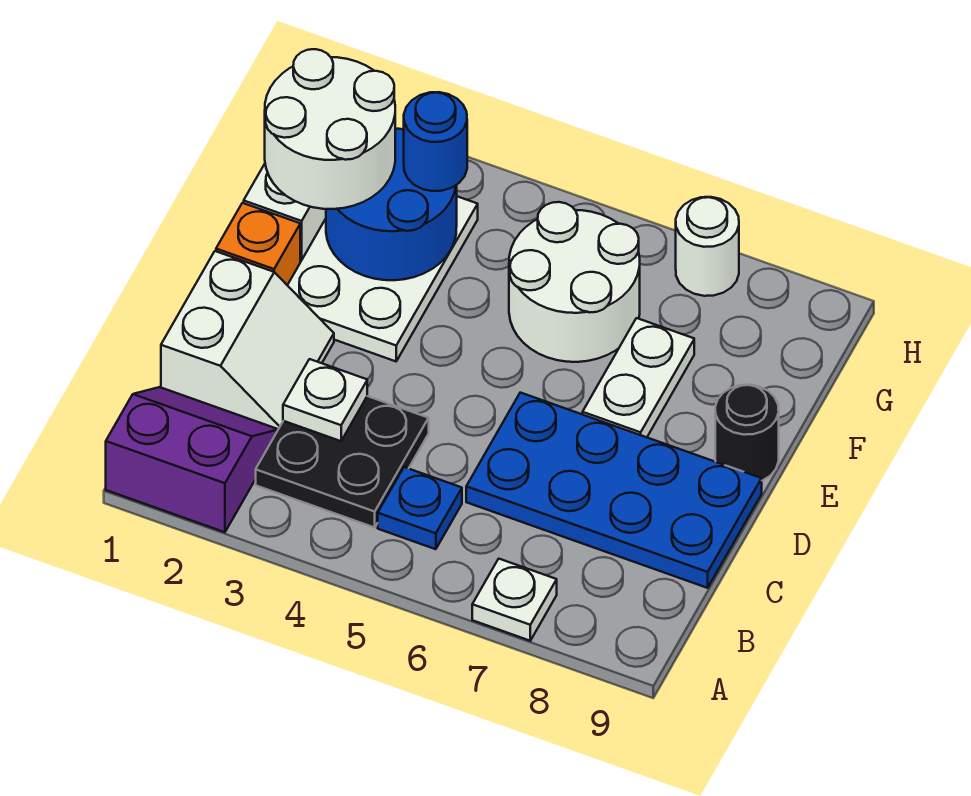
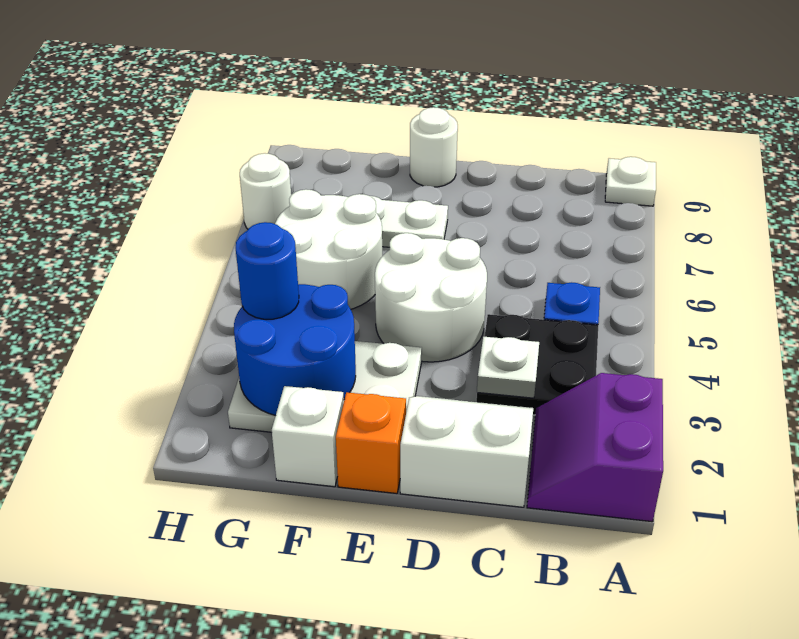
white plate A7 level 1 -> white plate A9 level 1
blue plate C6:D9 level 1 -> none
black round brick E9 level 1 -> white round brick E9 level 1
white round brick F1:G2 level 3 -> white round brick D4:E5 level 1

